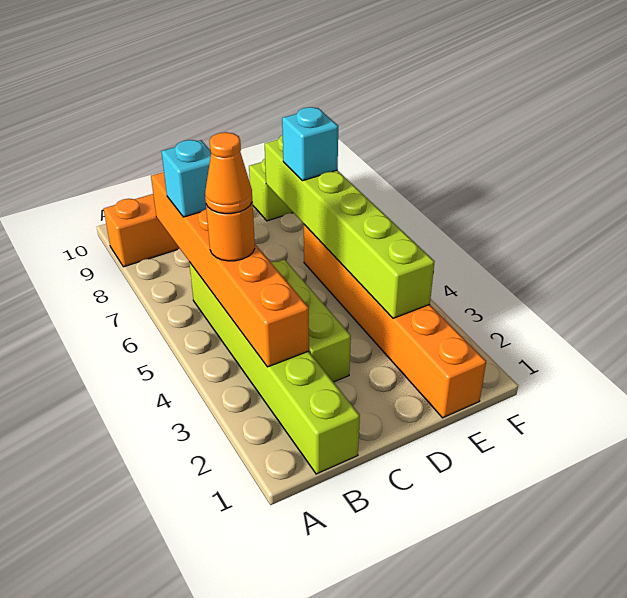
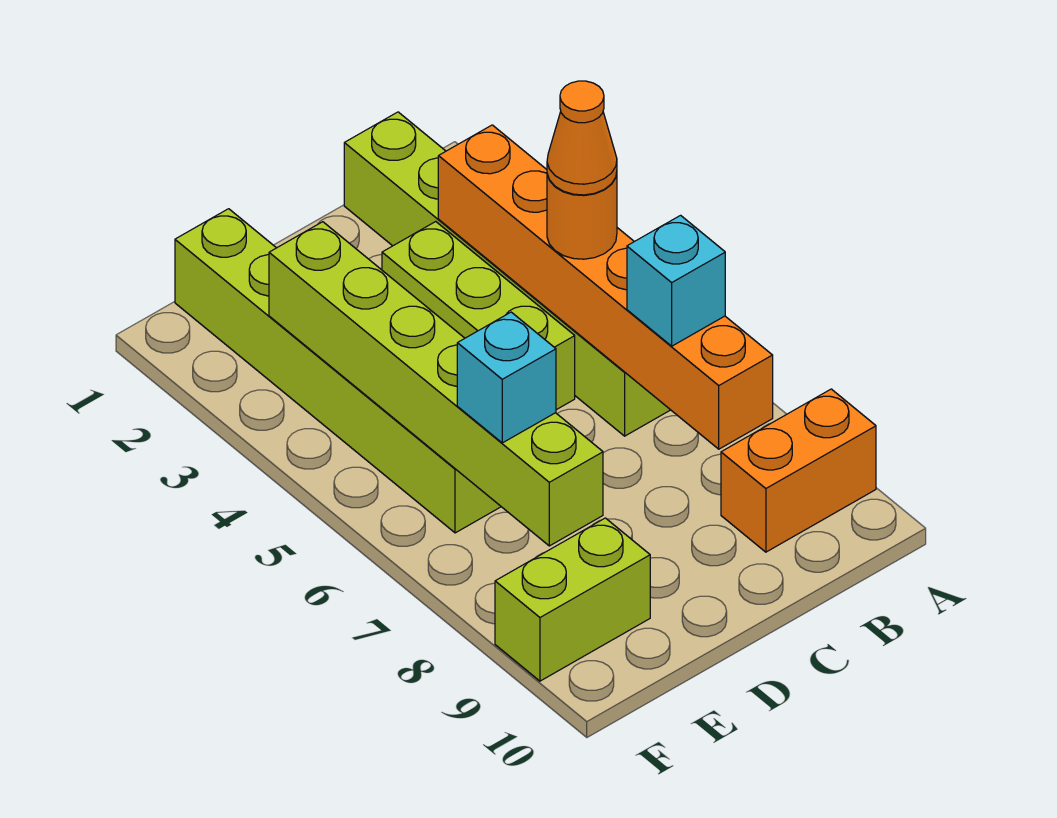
orange brick E1:E6 level 1 -> lime brick E1:E6 level 1

